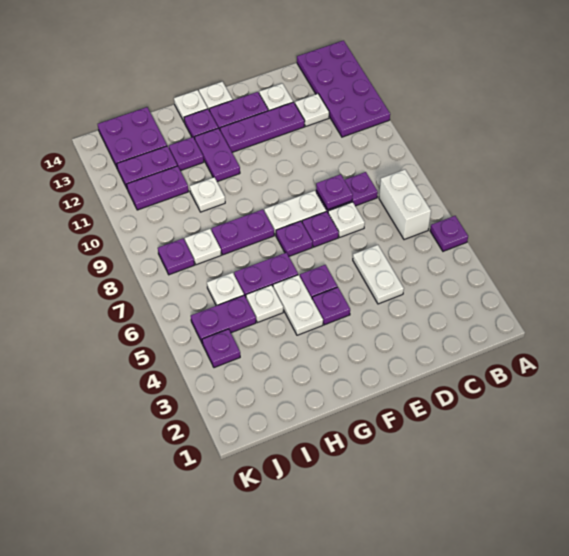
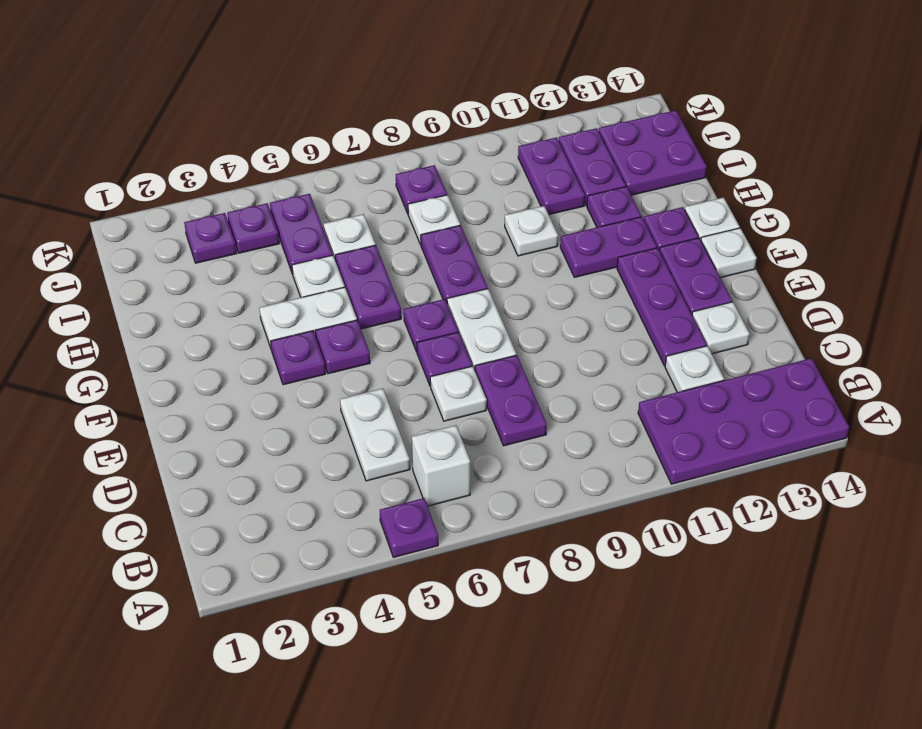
white brick B6:B7 level 1 -> white brick B6 level 1
white plate D4:D5 level 1 -> white plate C5:D5 level 1
purple plate D8 level 2 -> purple plate J3 level 1

